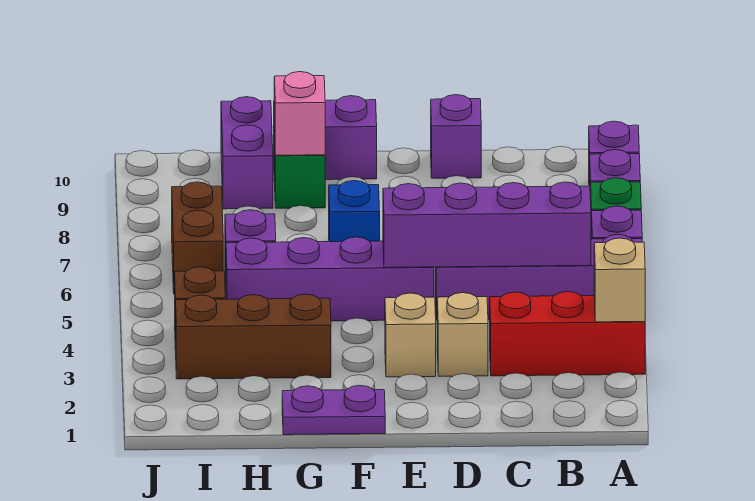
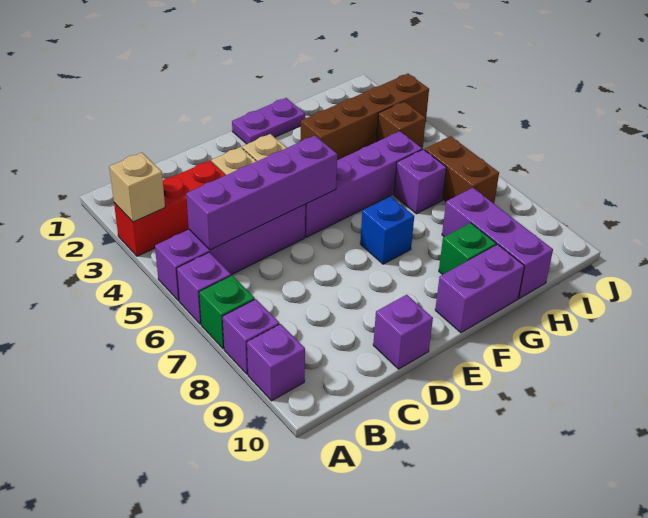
brown brick G3:I3 level 1 -> brown brick G3:J3 level 1
pink brick G9 level 2 -> none
purple brick H9:H10 level 1 -> purple brick H8:H10 level 1

